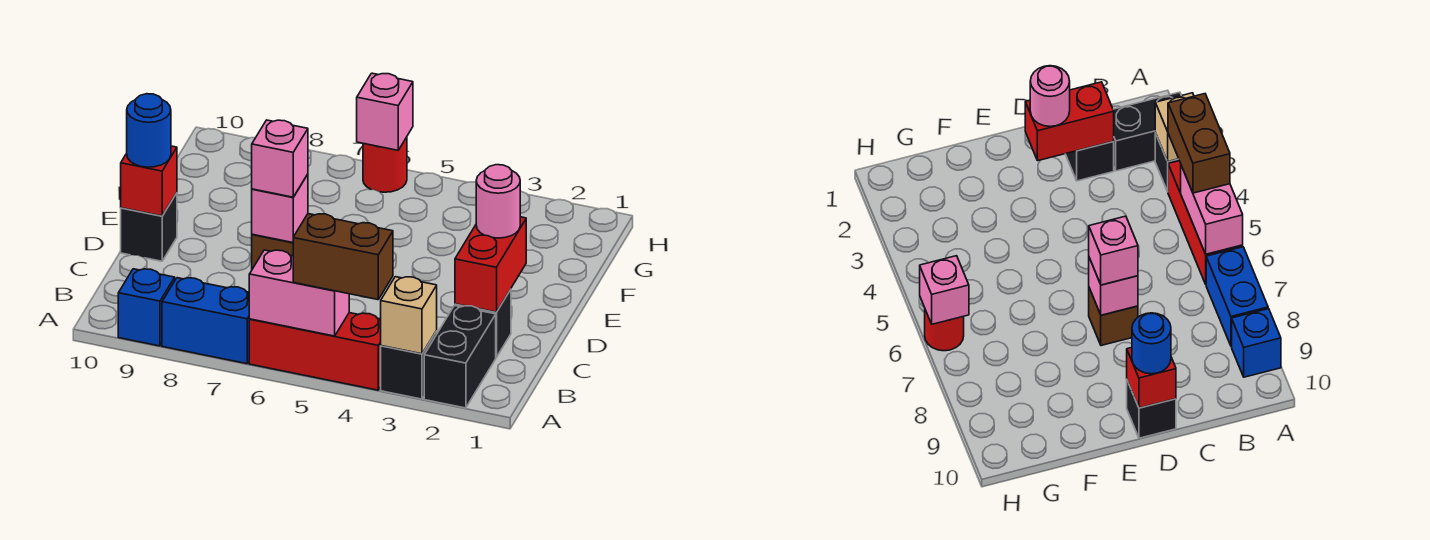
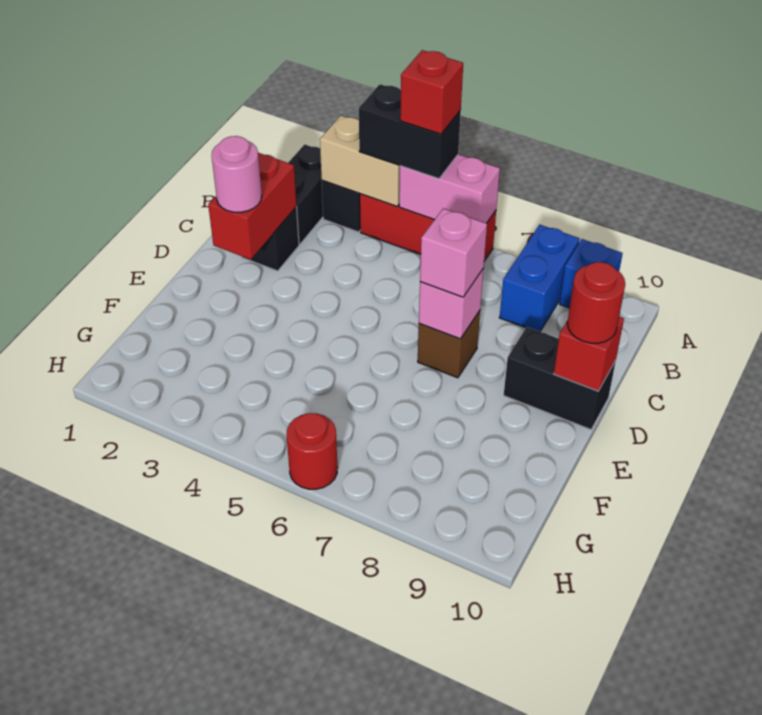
tan brick A3 level 2 -> tan brick A3:A4 level 2
brown brick A4:A5 level 3 -> black brick A4:A5 level 3
none -> red brick A5 level 4
blue brick A7:A8 level 1 -> blue brick A8:B8 level 1
black brick D10 level 1 -> black brick D9:D10 level 1
blue round brick D10 level 3 -> red round brick D10 level 3
pink brick H6 level 2 -> none

